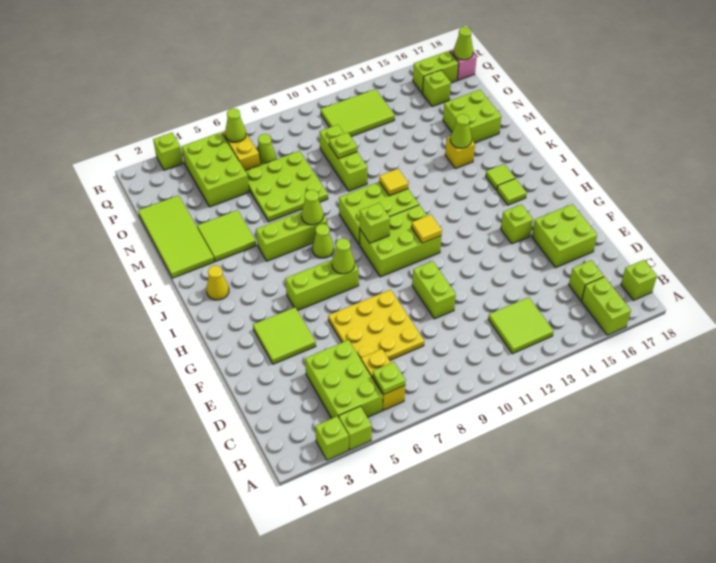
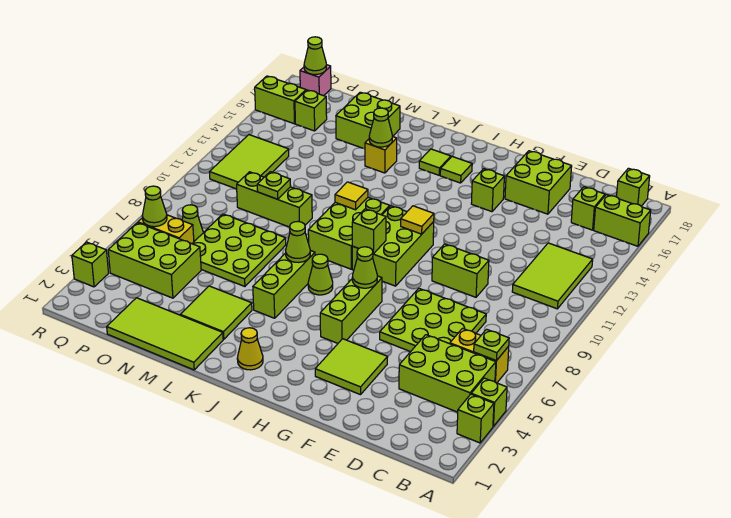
lime tile B12:C13 level 1 -> lime tile B11:C13 level 1
yellow plate D6:F8 level 1 -> lime plate D6:F8 level 1
lime brick Q16:Q17 level 1 -> lime brick Q16:R16 level 1

